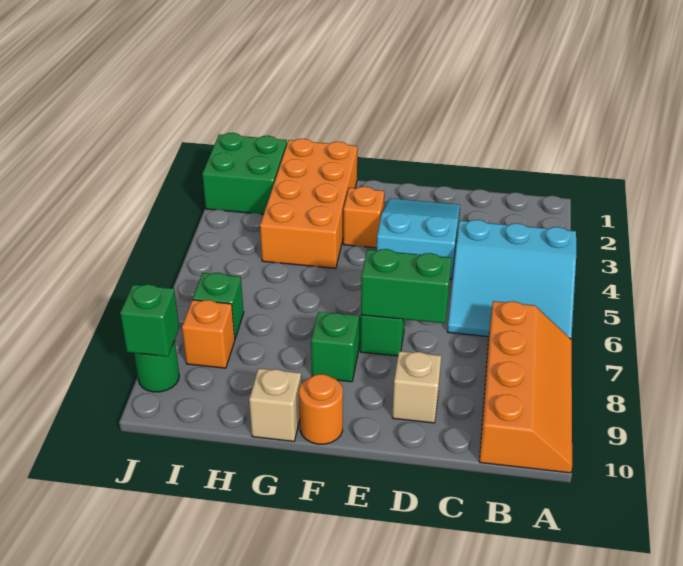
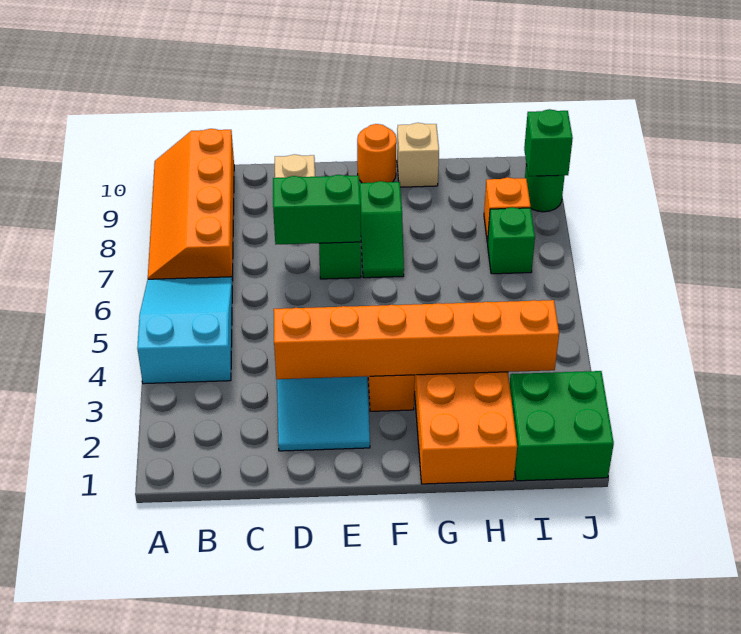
cyan slope A4:C6 level 1 top 4 -> cyan slope A4:B6 level 1 top 4
none -> orange brick D3:I3 level 2

